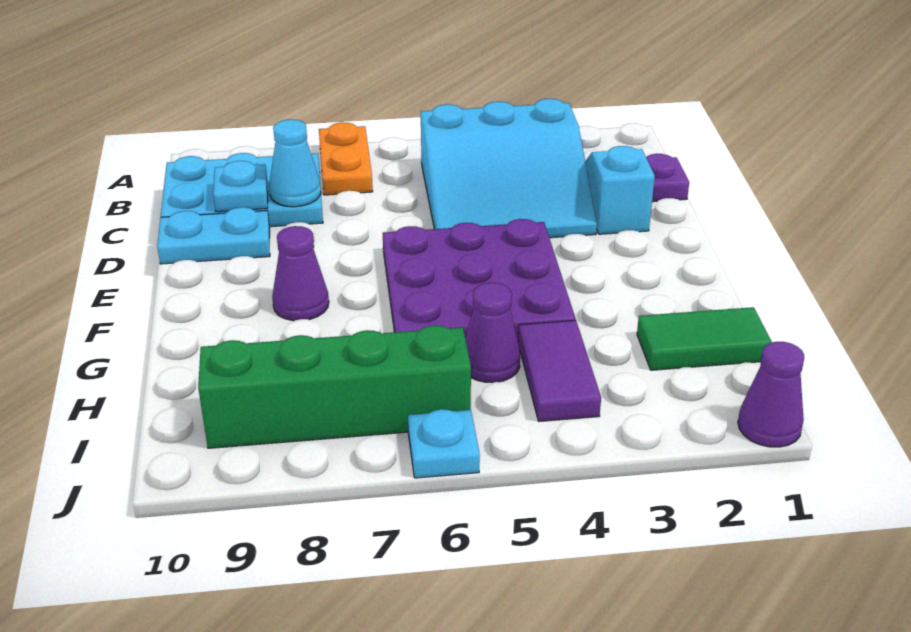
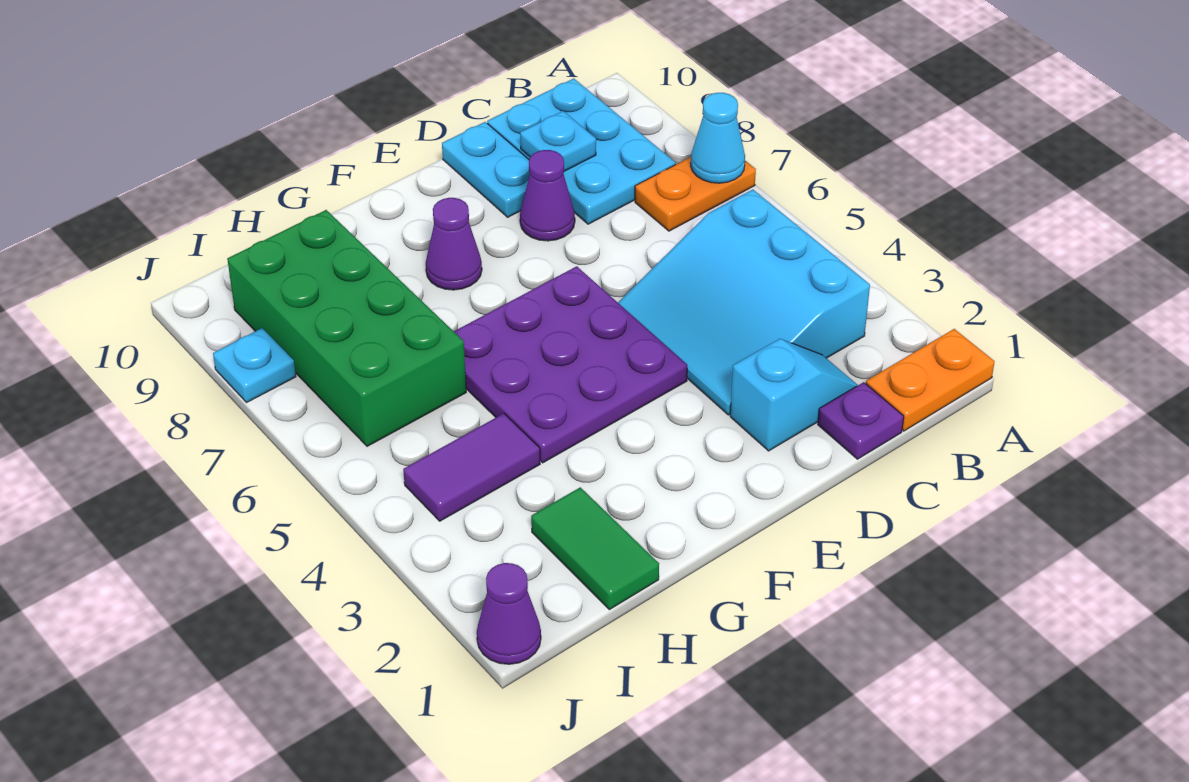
none -> orange plate A1:B1 level 1
cyan cone C8 level 2 -> cyan cone A7 level 2
purple cone H5 level 1 -> purple cone D8 level 1
green brick I6:I9 level 1 -> green brick H6:I9 level 1
cyan plate J6 level 1 -> cyan plate J8 level 1

